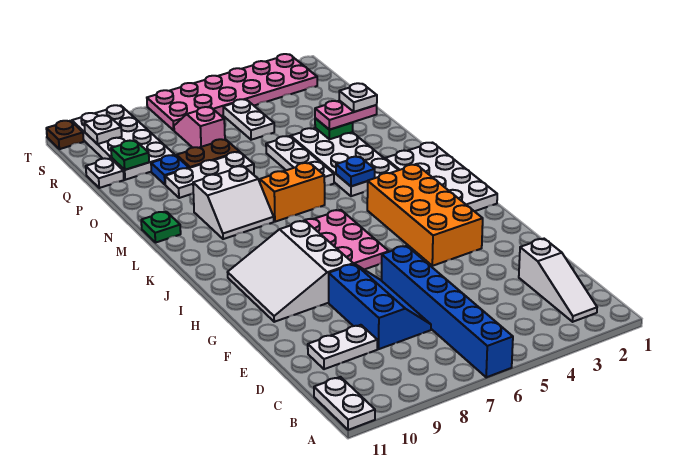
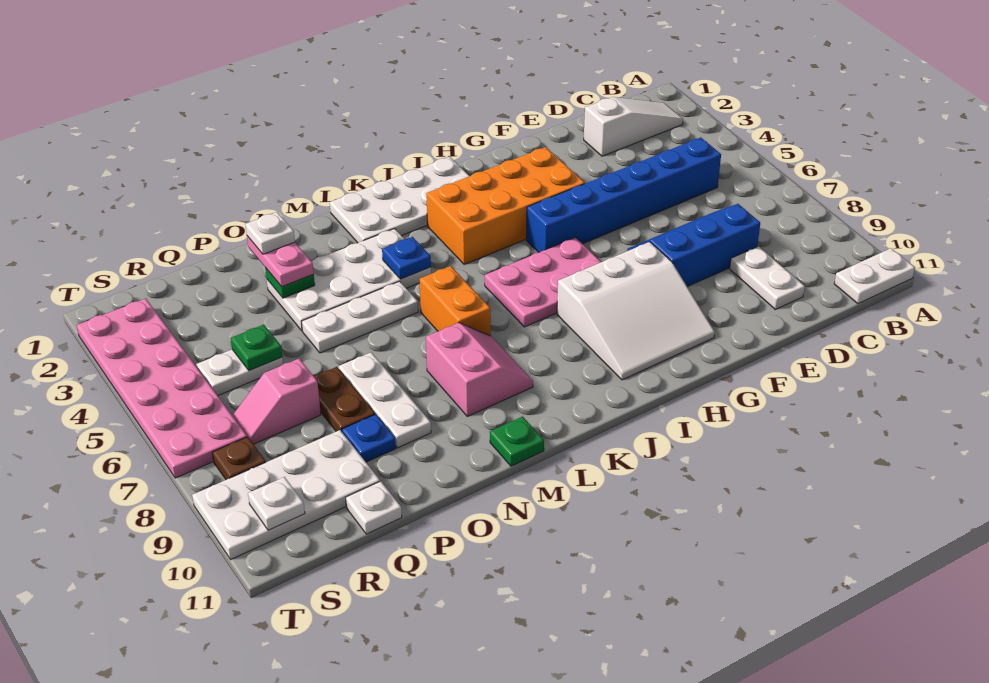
blue brick A6:F6 level 1 -> blue brick C5:H5 level 1
white slope L8:M9 level 1 top M -> pink slope L8:M9 level 1 top M
green plate Q10 level 2 -> green plate Q5 level 2
brown plate T11 level 1 -> brown plate S8 level 1

